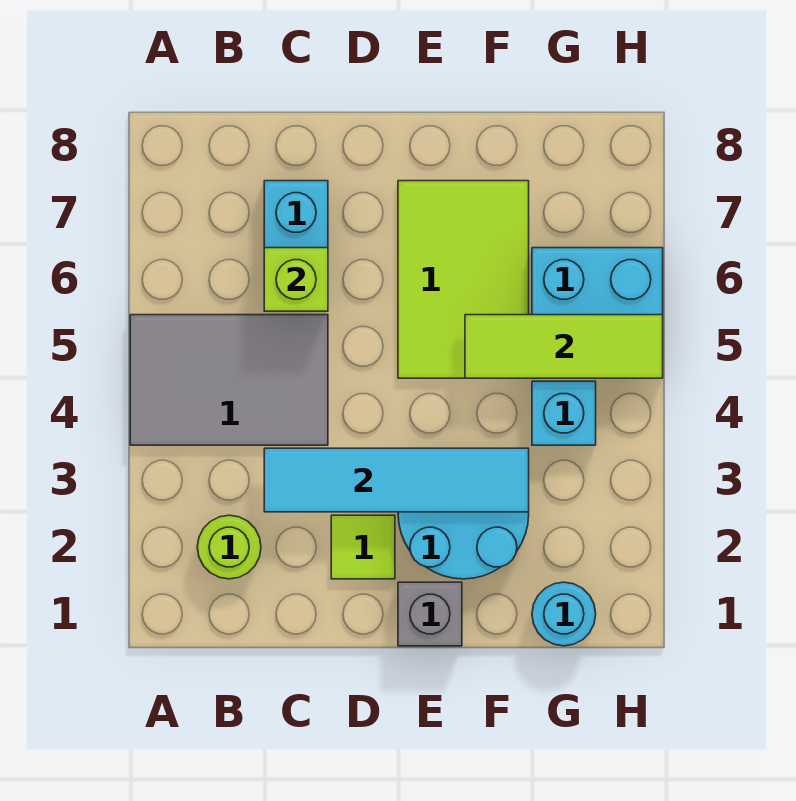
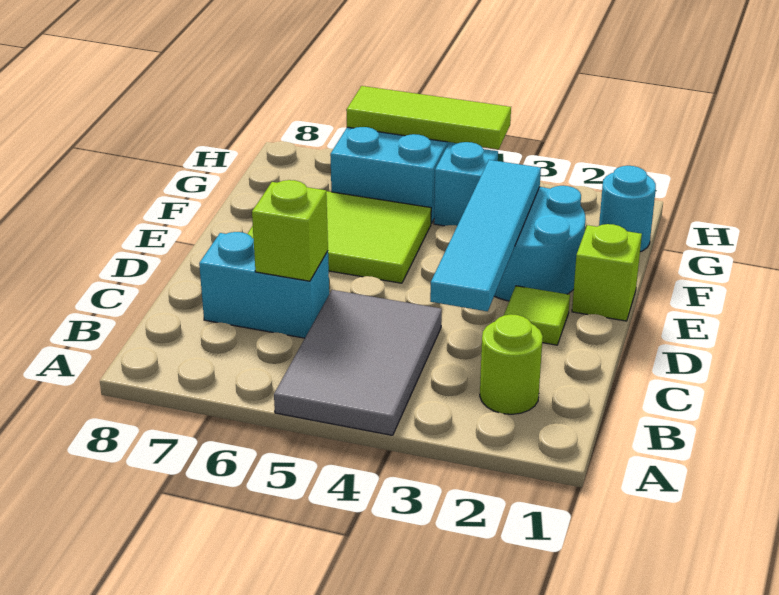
grey brick E1 level 1 -> lime brick E1 level 1
lime tile F5:H5 level 2 -> lime tile H4:H6 level 2

